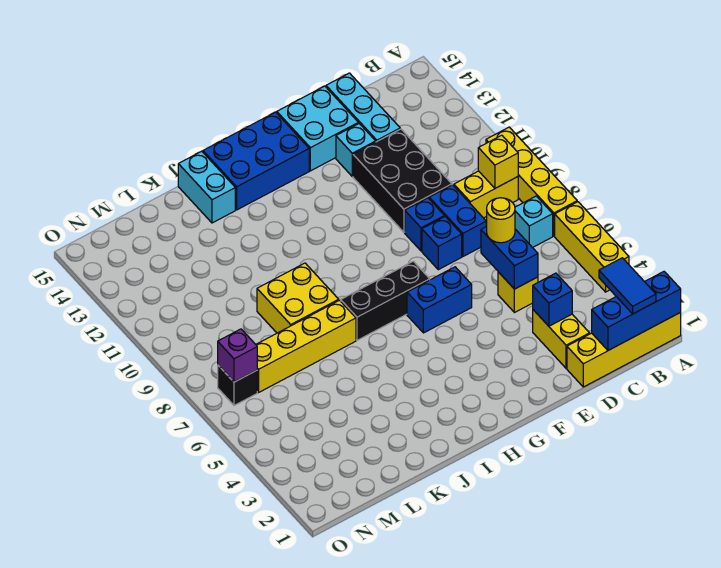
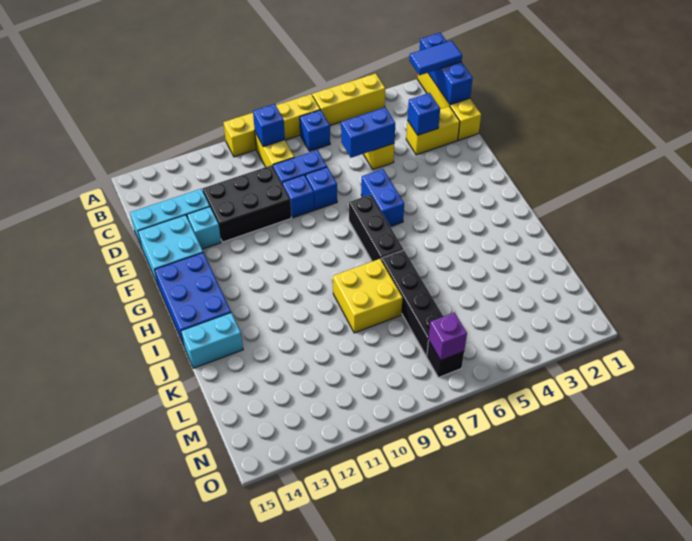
cyan brick B7 level 1 -> blue brick B7 level 1
yellow brick B9 level 2 -> blue brick B9 level 2
yellow round brick D6 level 3 -> none
yellow brick J7:M7 level 1 -> black brick J7:M7 level 1

